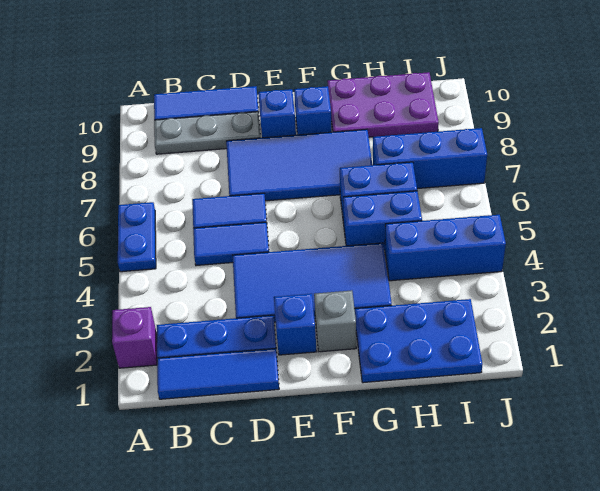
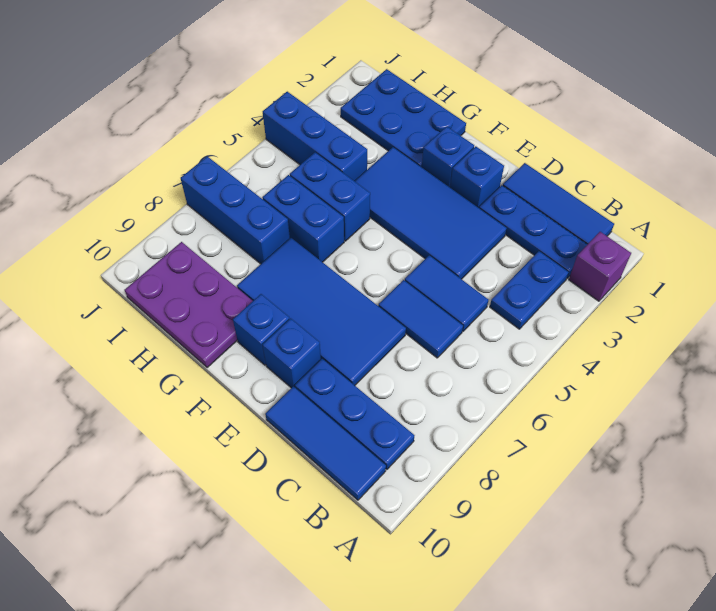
blue plate A5:A6 level 1 -> blue plate B3:B4 level 1
grey plate B9:D9 level 1 -> blue plate B9:D9 level 1
grey brick F2 level 1 -> blue brick F2 level 1

